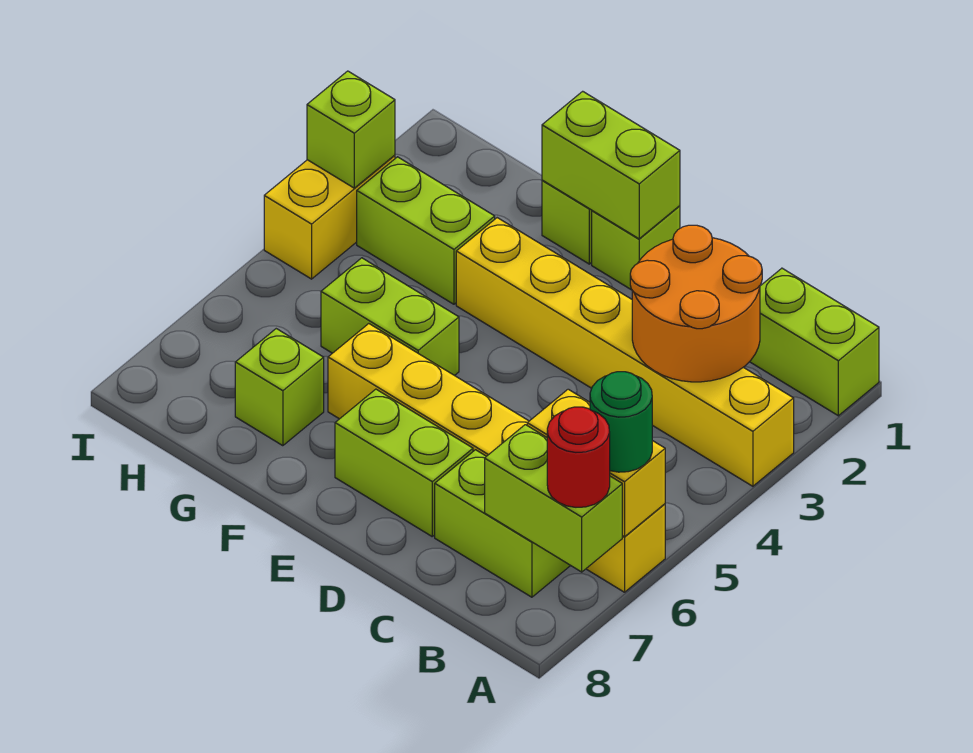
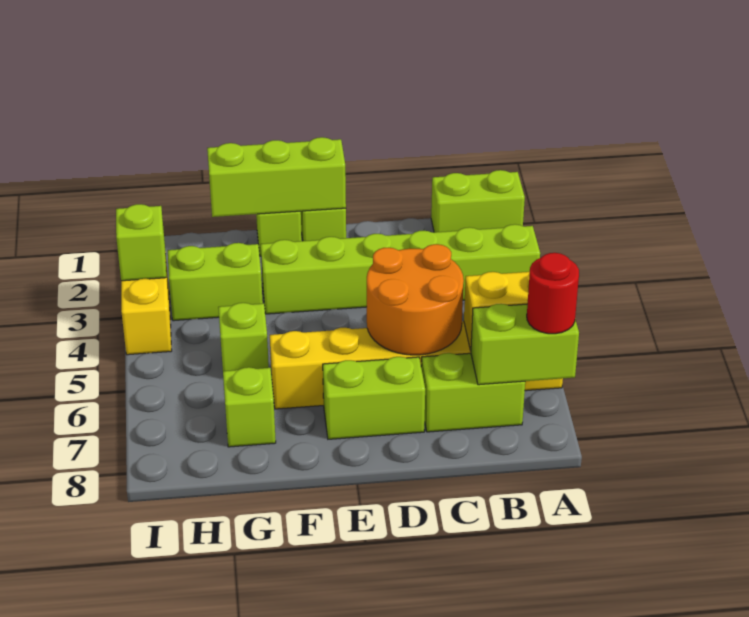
yellow brick A3:F3 level 1 -> lime brick A3:F3 level 1
green round brick A6 level 3 -> none
orange round brick B2:C3 level 2 -> orange round brick C5:D6 level 2
lime brick E1:F1 level 2 -> lime brick E1:G1 level 2
lime brick F5:G5 level 1 -> lime brick G5 level 1

